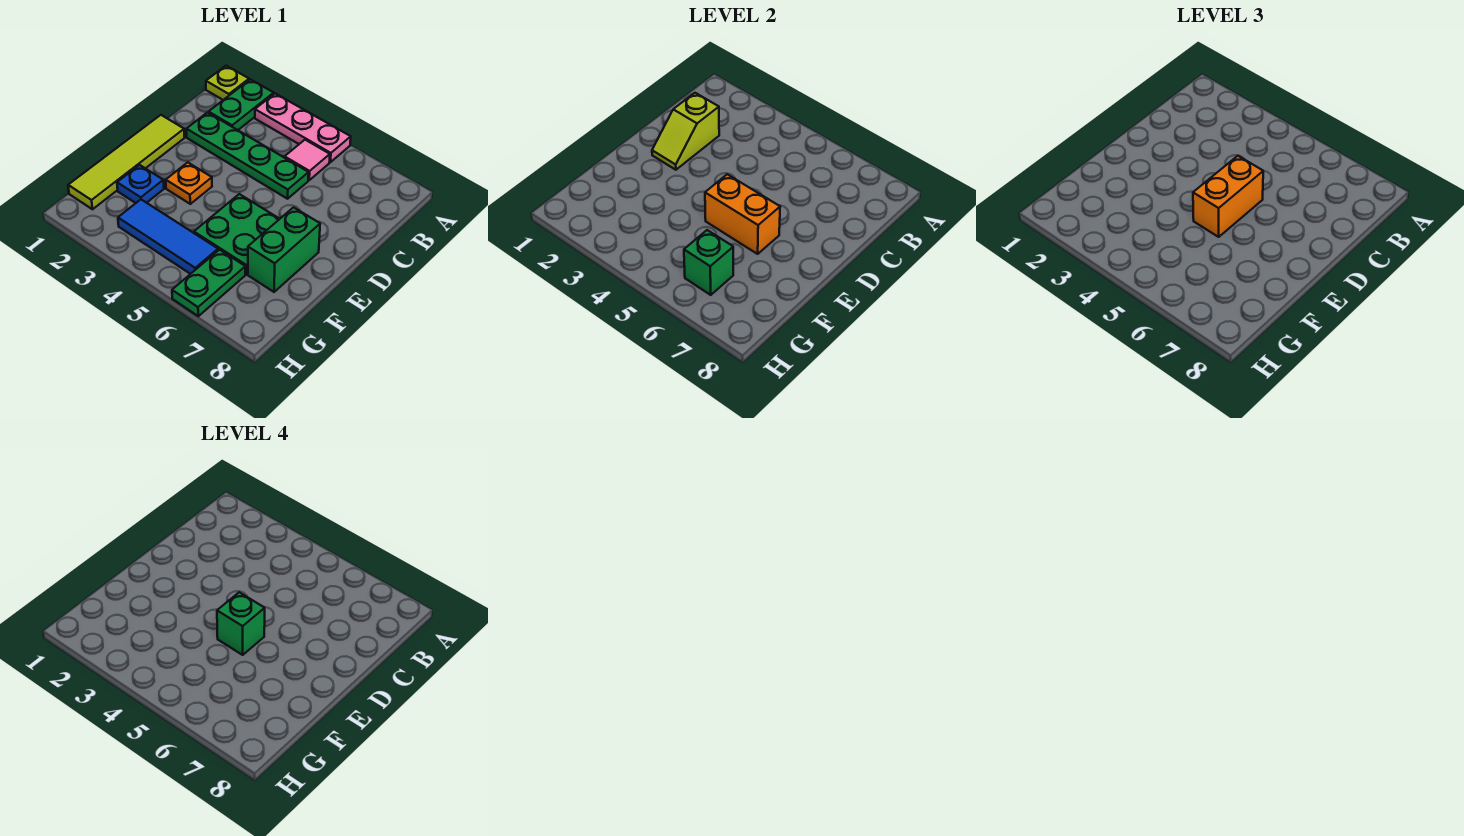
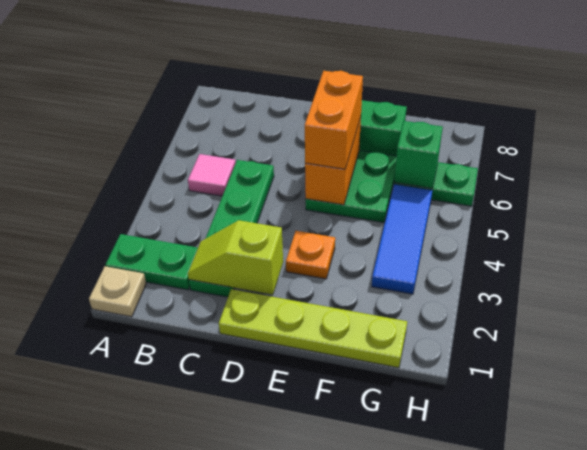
lime plate A1 level 1 -> tan plate A1 level 1
pink plate A3:A5 level 1 -> none
lime slope C2:D2 level 2 top C -> lime slope C2:D2 level 2 top D
lime tile D1:G1 level 1 -> lime plate D1:G1 level 1
orange brick D5:E5 level 3 -> orange brick E5:E6 level 3
green brick E5 level 4 -> none
blue plate F2 level 1 -> none

